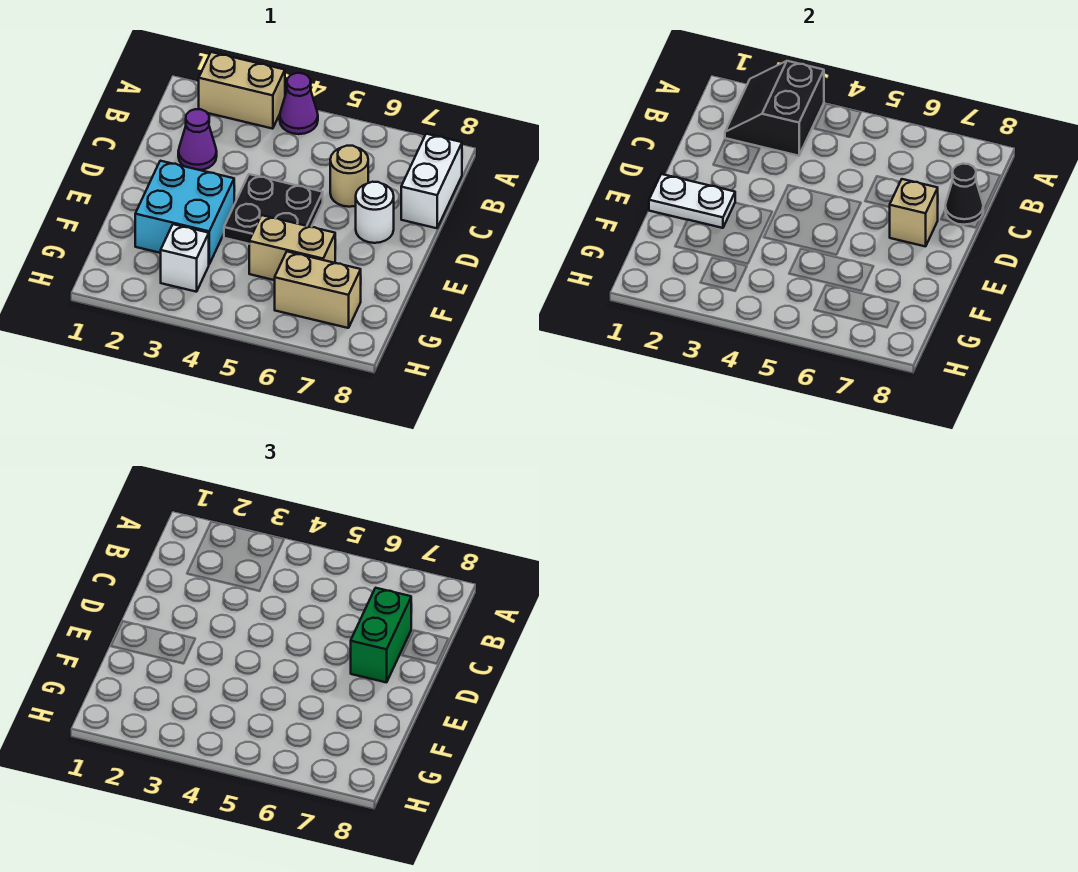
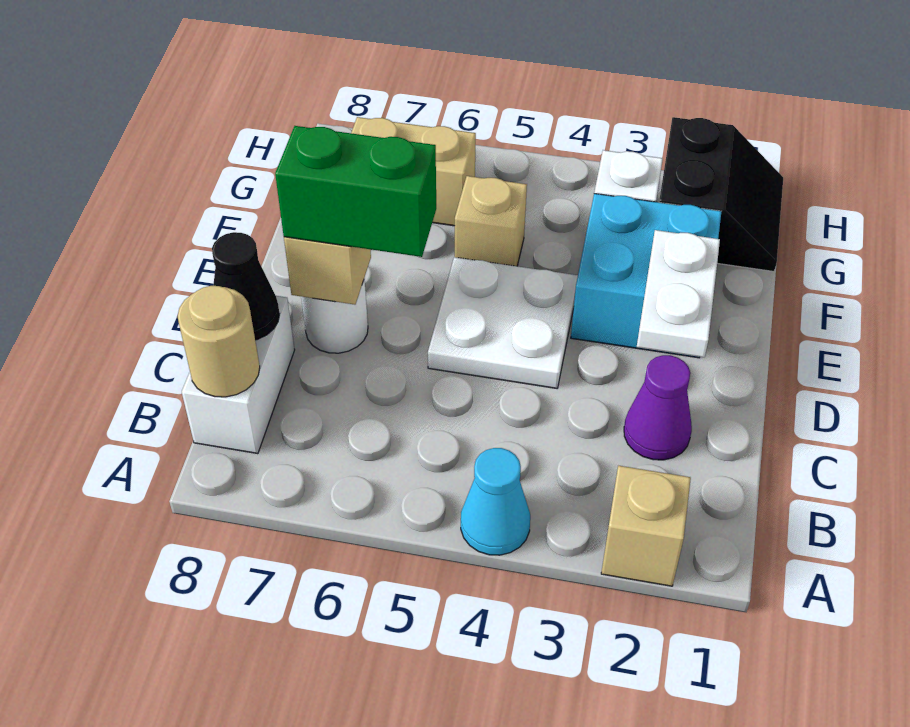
tan brick A2:A3 level 1 -> tan brick A2 level 1
black slope A2:B3 level 2 top 3 -> black slope G1:H2 level 1 top 2
purple cone A4 level 1 -> cyan cone A4 level 1
tan round brick C6 level 1 -> tan round brick B8 level 2
green brick C7:D7 level 3 -> green brick D6:D7 level 3
black plate D4:E5 level 1 -> white plate D4:E5 level 1
white plate E1:E2 level 2 -> white plate D2:E2 level 2
tan brick F5:F6 level 1 -> tan brick F5 level 1

